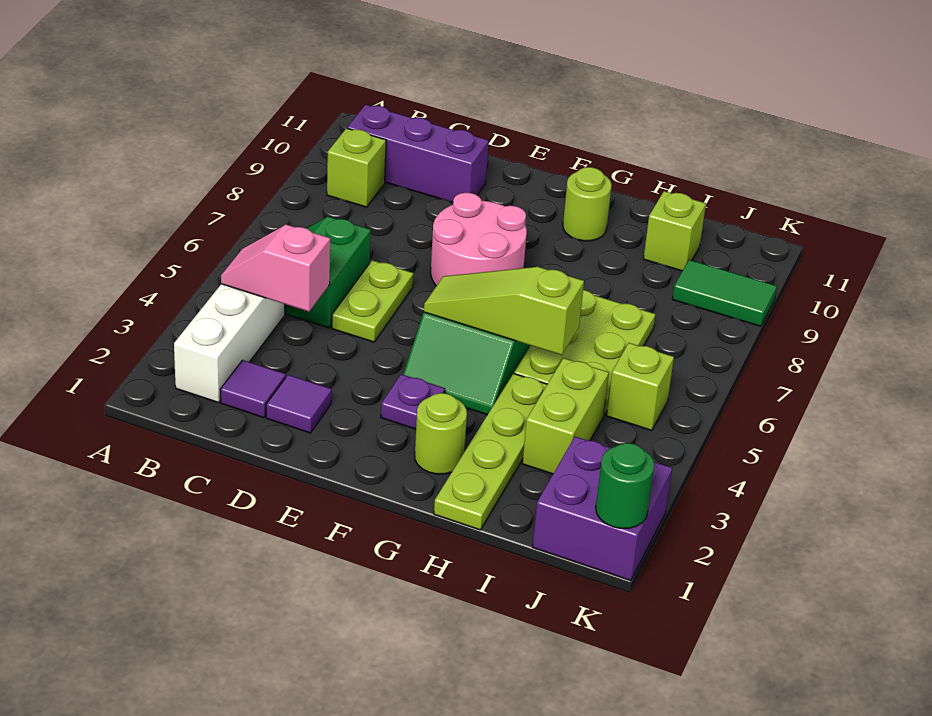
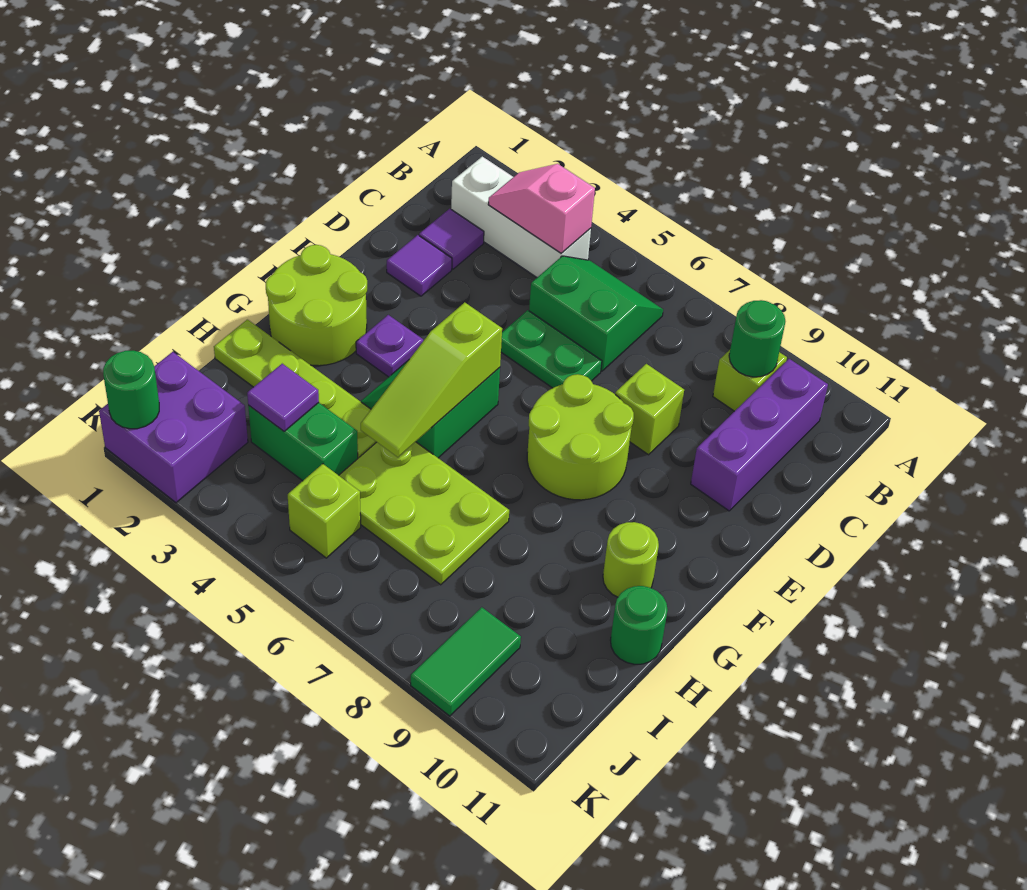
pink slope B4:C4 level 2 top C -> pink slope B3:B4 level 2 top 4
none -> green round brick B9 level 2
lime plate D5:D6 level 1 -> green plate D5:D6 level 1
pink round brick E7:F8 level 1 -> lime round brick E7:F8 level 1
lime slope F5:H5 level 2 top H -> lime slope F5:H5 level 2 top F
lime round brick G2 level 1 -> lime round brick F1:G2 level 1
none -> green round brick H11 level 1
lime brick I3:I4 level 1 -> green brick I3:I4 level 1
none -> purple tile I3 level 2
lime brick I10 level 1 -> lime brick D8 level 1

